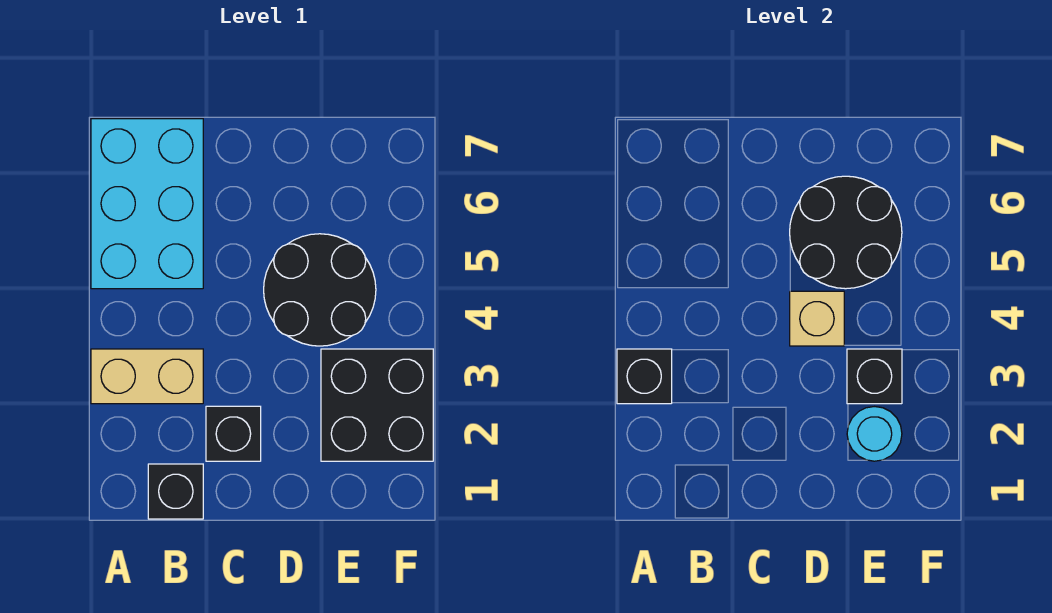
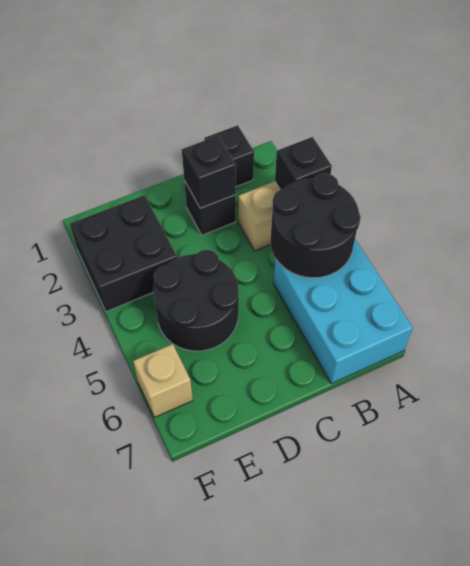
tan brick D4 level 2 -> tan brick F6 level 1
black round brick D5:E6 level 2 -> black round brick A4:B5 level 2
cyan round brick E2 level 2 -> none
black brick E3 level 2 -> black brick C2 level 2

